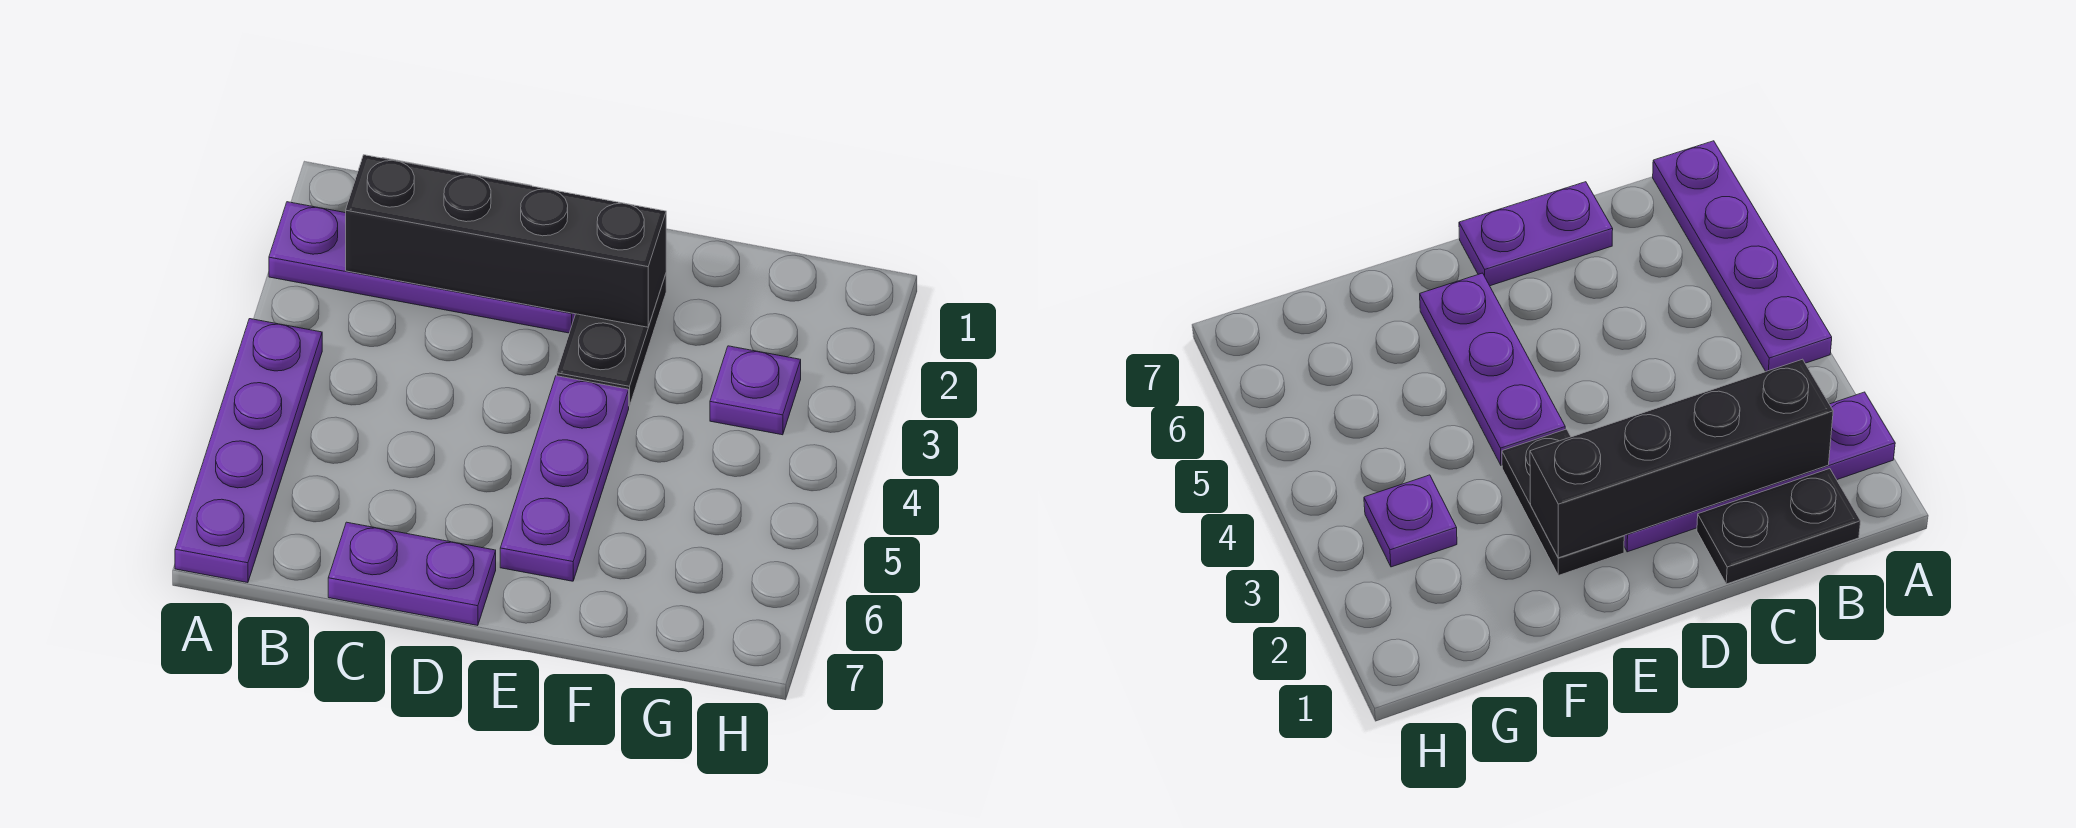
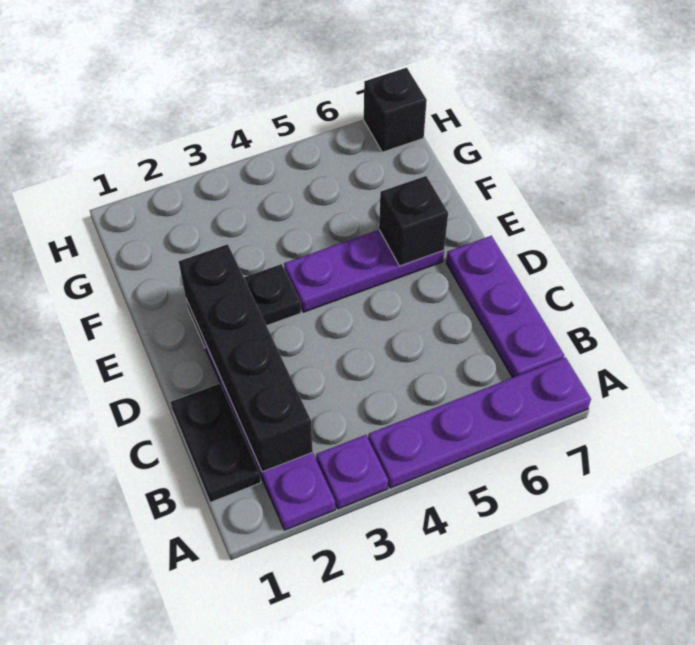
purple plate C7:D7 level 1 -> purple plate B7:D7 level 1
none -> black brick E6 level 2
purple plate G3 level 1 -> purple plate A3 level 1
none -> black brick H7 level 1

